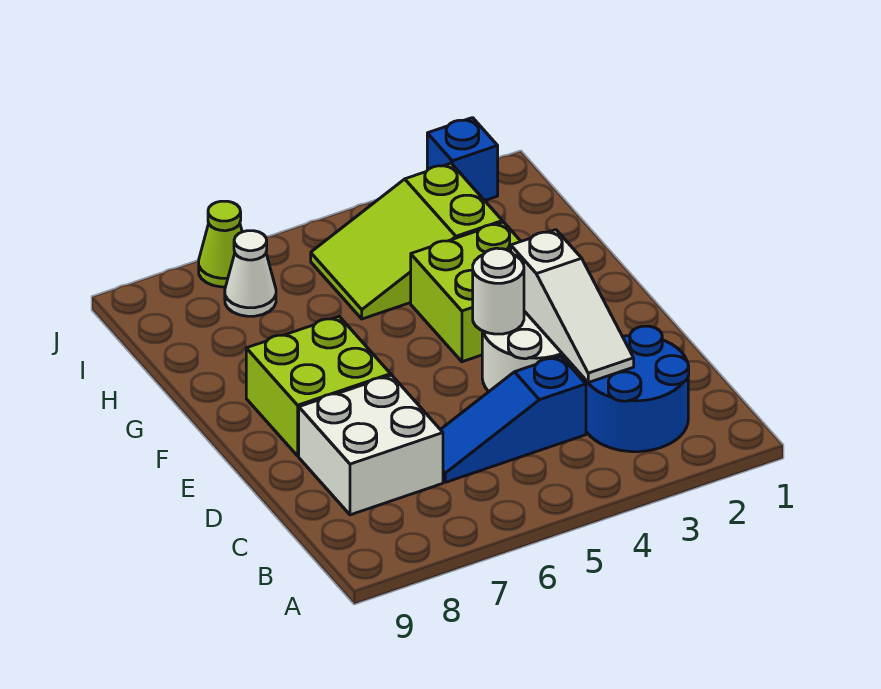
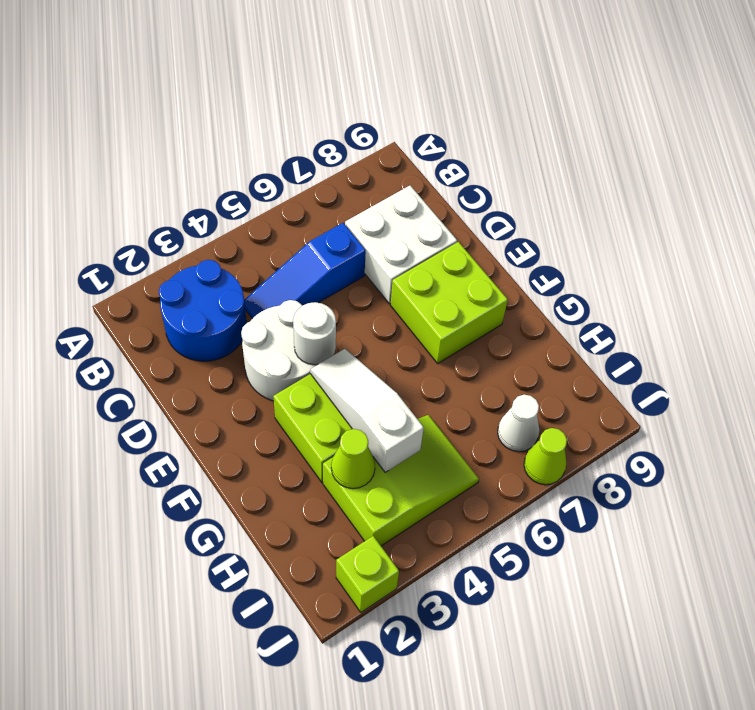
white slope C3:E3 level 2 top E -> white slope F4:H4 level 2 top H
blue slope C4:C6 level 1 top 4 -> blue slope C4:C6 level 1 top 6
none -> lime cone H3 level 2
blue brick J2 level 1 -> lime brick J2 level 1

